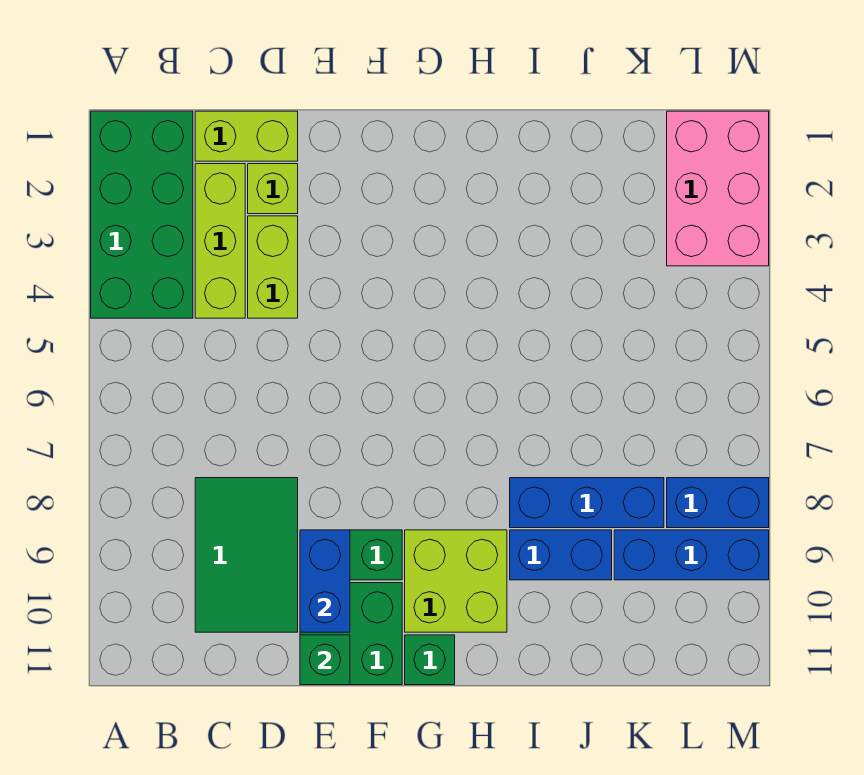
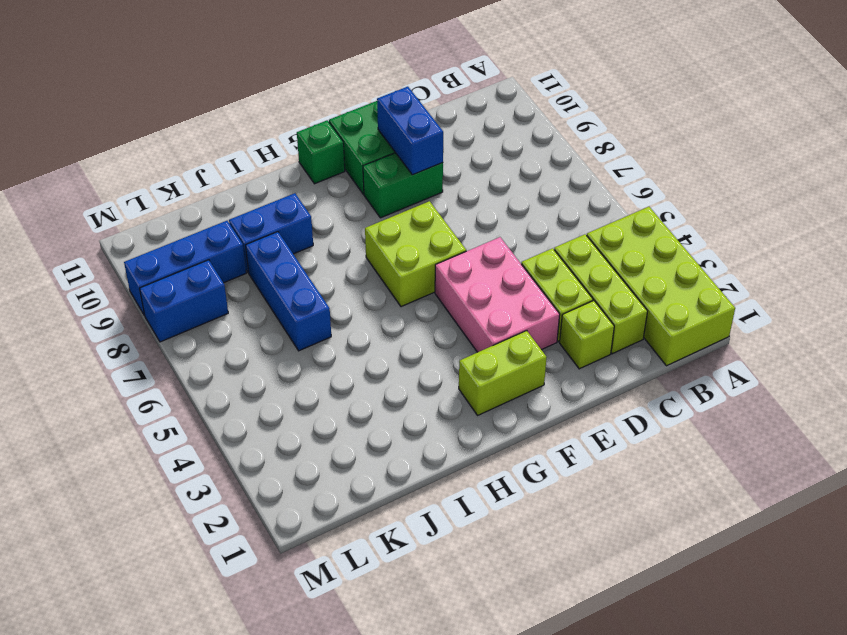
green brick A1:B4 level 1 -> lime brick A1:B4 level 1
lime brick C1:D1 level 1 -> lime brick F2:G2 level 1
green tile C8:D10 level 1 -> none
green brick E11 level 2 -> none
lime brick G9:H10 level 1 -> lime brick F6:G7 level 1
blue brick I8:K8 level 1 -> blue brick J6:J8 level 1
pink brick L1:M3 level 1 -> pink brick E3:F5 level 1

